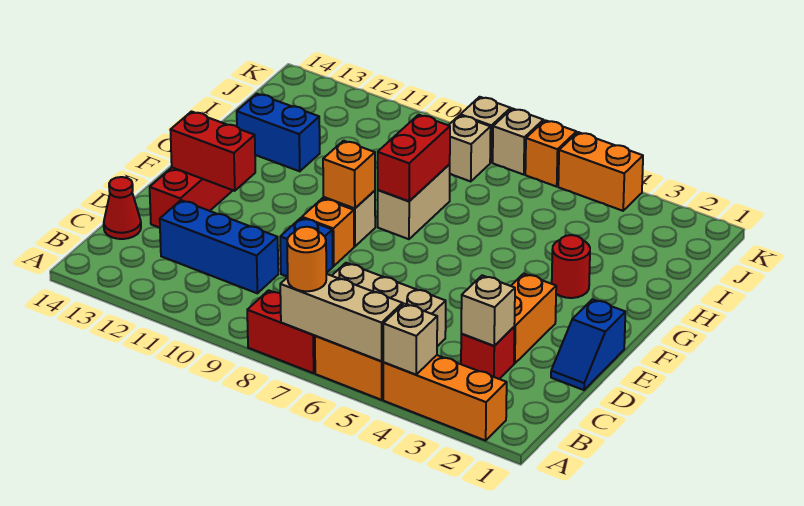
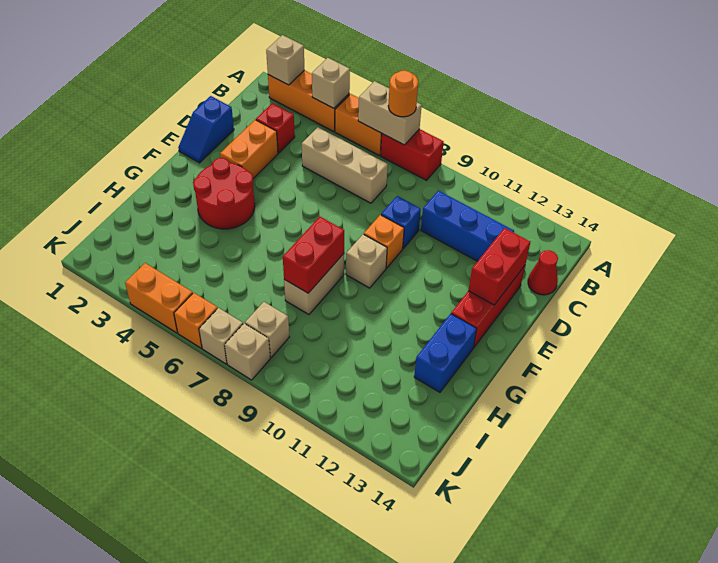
tan brick A5:A7 level 2 -> tan brick A6:A7 level 2
tan brick C3 level 2 -> tan brick A2 level 2
blue slope D1:E1 level 1 top E -> blue slope D1:E1 level 1 top D
red brick E12:E13 level 2 -> red brick D13:E13 level 2
orange brick F9 level 2 -> none
red round brick G3 level 1 -> red round brick F3:G4 level 1
blue brick H12:H13 level 1 -> blue brick G13:H13 level 1

